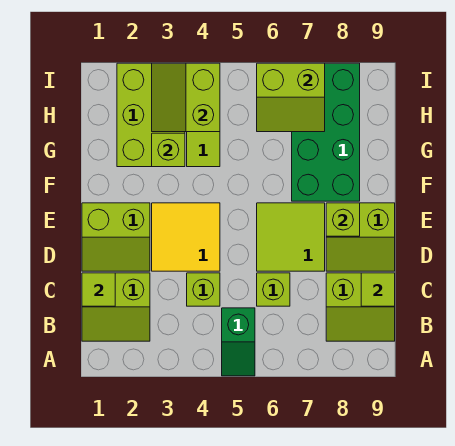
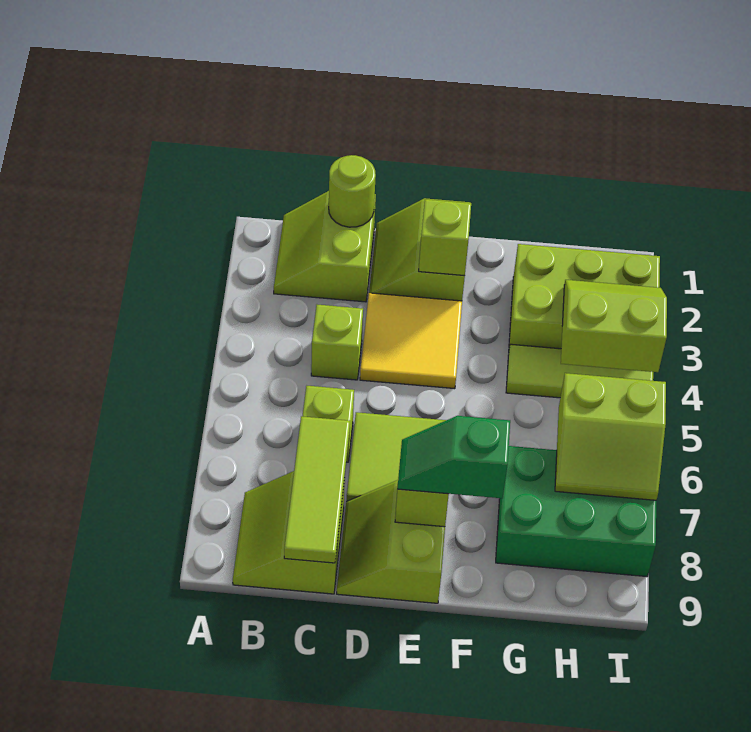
green slope A5:B5 level 1 top B -> green slope E8:F8 level 3 top F
lime tile C1 level 2 -> lime round brick C1 level 2
lime tile C9 level 2 -> lime tile C7:C9 level 2
green brick F7:I8 level 1 -> green brick G7:I8 level 1
lime brick G3 level 2 -> lime brick E2 level 2
lime slope H6:I7 level 2 top I -> lime slope H6:I7 level 2 top 6

